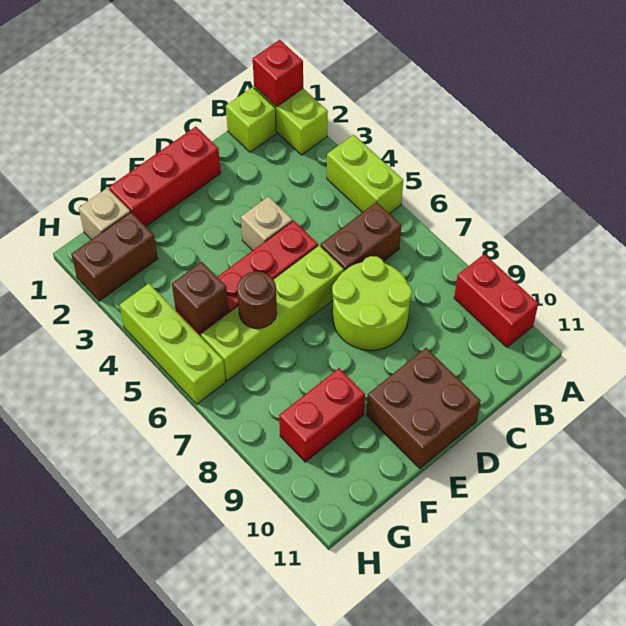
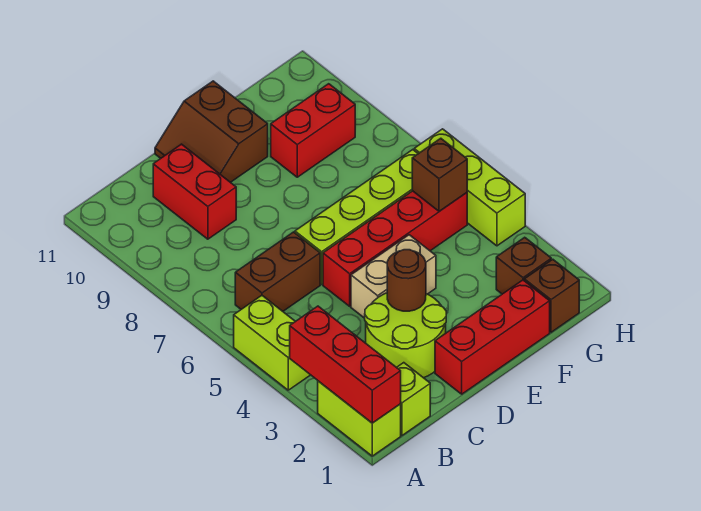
red brick A1 level 2 -> red brick A1:A3 level 2
red brick A9:A10 level 1 -> red brick C9:C10 level 1
lime round brick C7:D8 level 1 -> lime round brick C2:D3 level 1
tan brick D4 level 1 -> tan brick D4:E4 level 1
brown brick D10:E11 level 1 -> brown slope D10:E11 level 1 top E
brown round brick F6 level 2 -> brown round brick D3 level 2
tan brick G1 level 1 -> brown brick G1 level 1
brown brick G2:H2 level 1 -> brown brick G2 level 1

